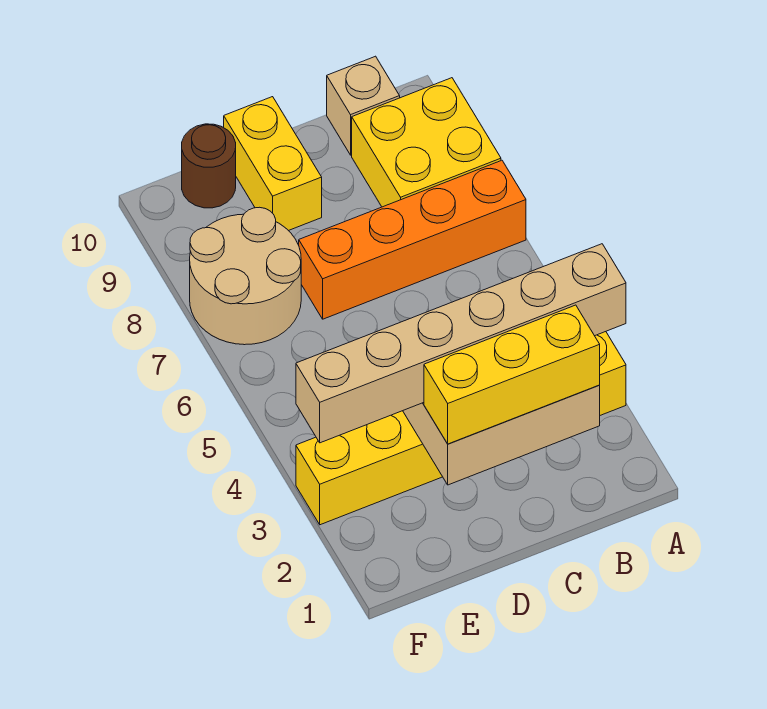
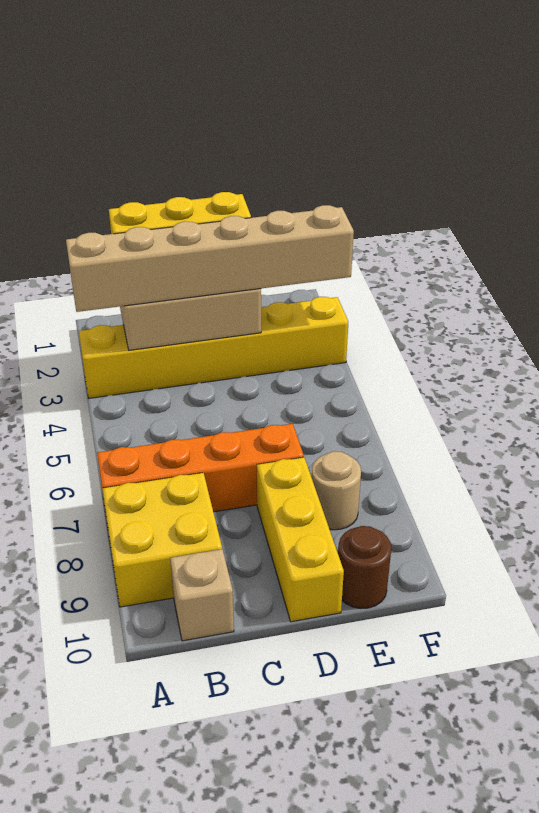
yellow brick D9:D10 level 1 -> yellow brick D8:D10 level 1
tan round brick E7:F8 level 1 -> tan round brick E8 level 1

